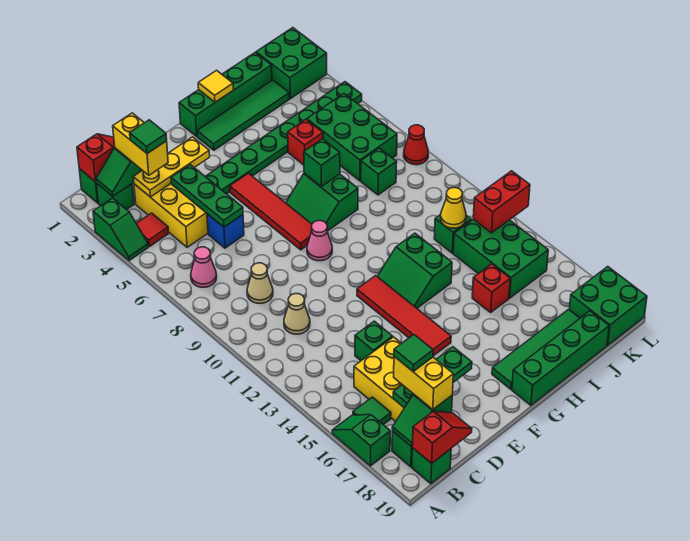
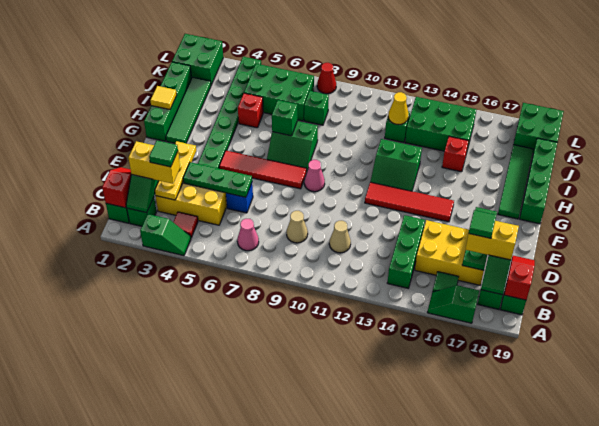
green brick D14 level 1 -> green brick B14:D14 level 1
red brick K13:L13 level 2 -> none

